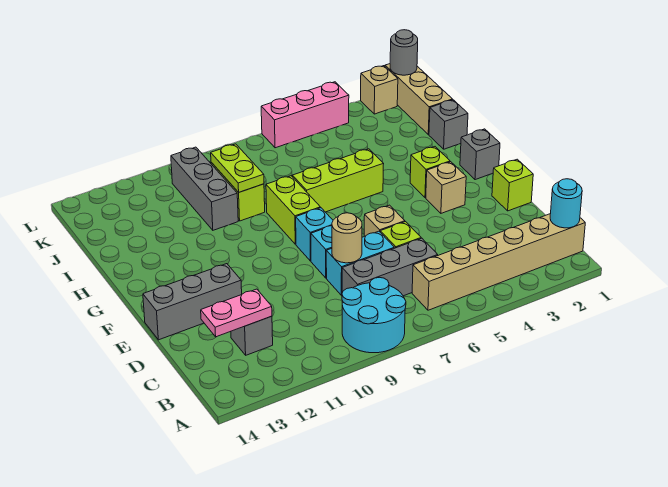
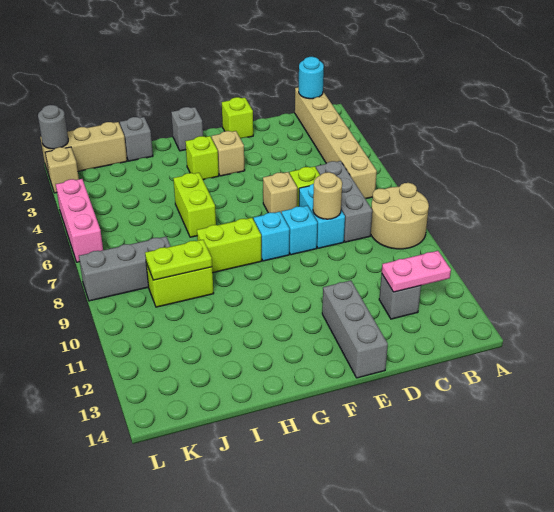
cyan round brick A8:B9 level 1 -> tan round brick A8:B9 level 1
pink plate C12:C13 level 2 -> pink plate B12:C12 level 2
lime brick H5:H7 level 1 -> lime brick H5:H6 level 1
grey brick I10:K10 level 1 -> grey brick J8:L8 level 1

